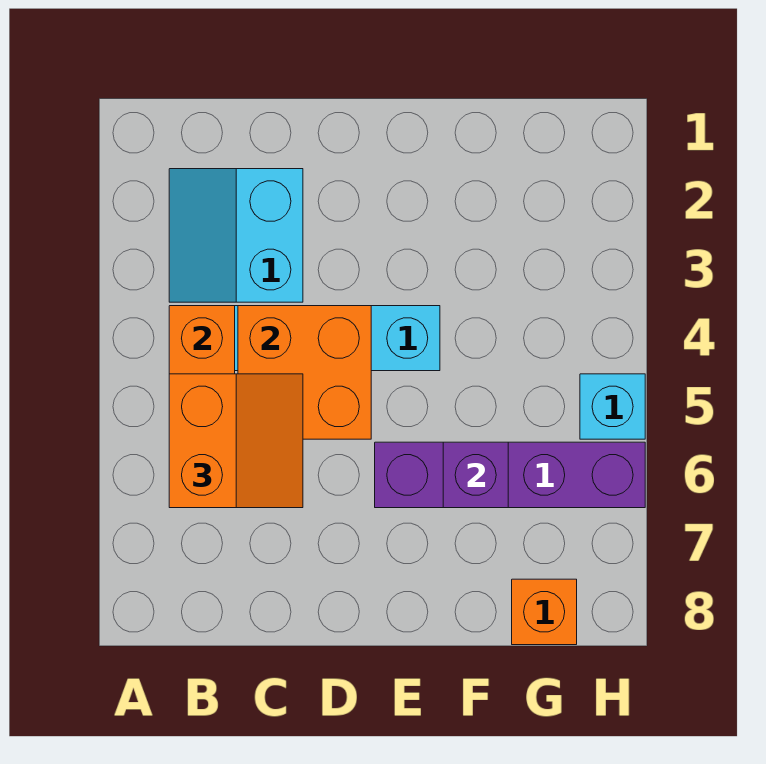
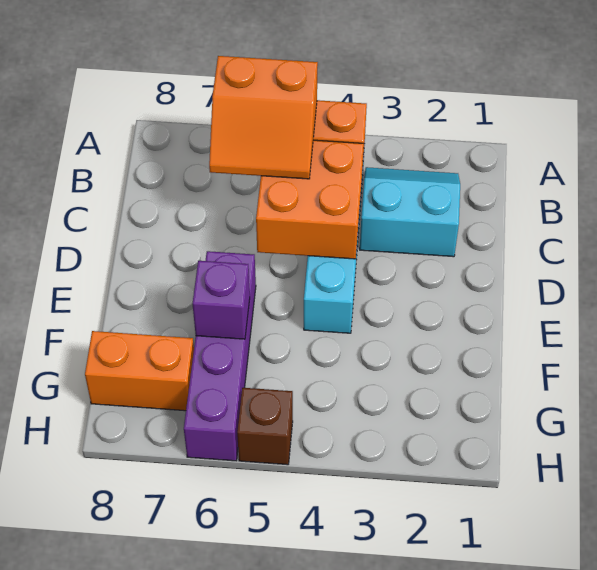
orange brick G8 level 1 -> orange brick G7:G8 level 1
cyan brick H5 level 1 -> brown brick H5 level 1

